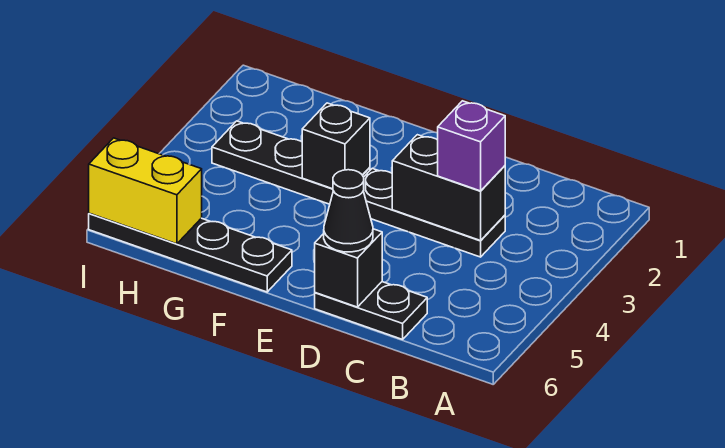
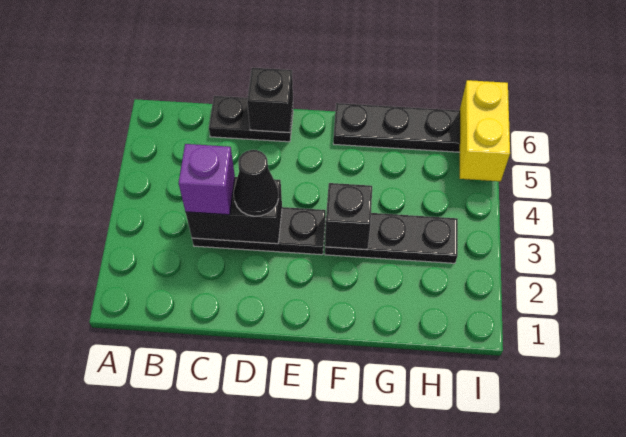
black cone D6 level 3 -> black cone D3 level 3
yellow brick H6:I6 level 2 -> yellow brick I5:I6 level 2

